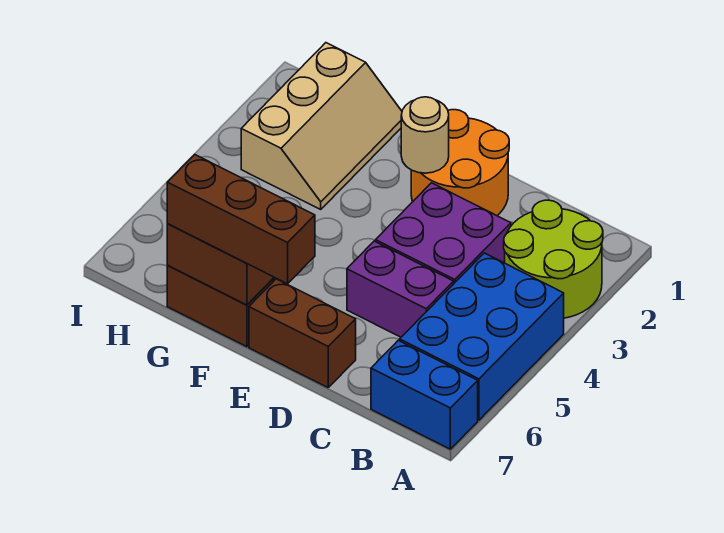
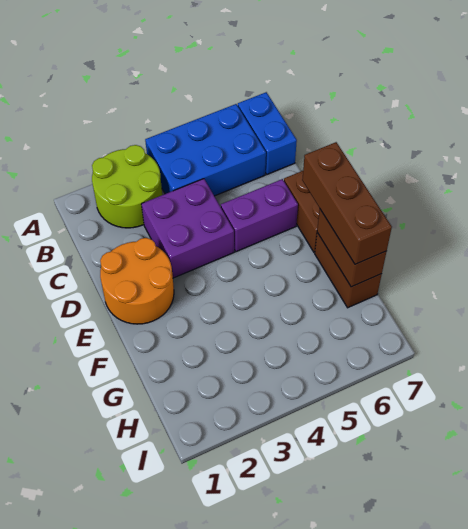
purple brick C5:D5 level 1 -> purple brick D5:D6 level 1
tan round brick E2 level 2 -> none
tan slope G1:H3 level 1 top H -> none

